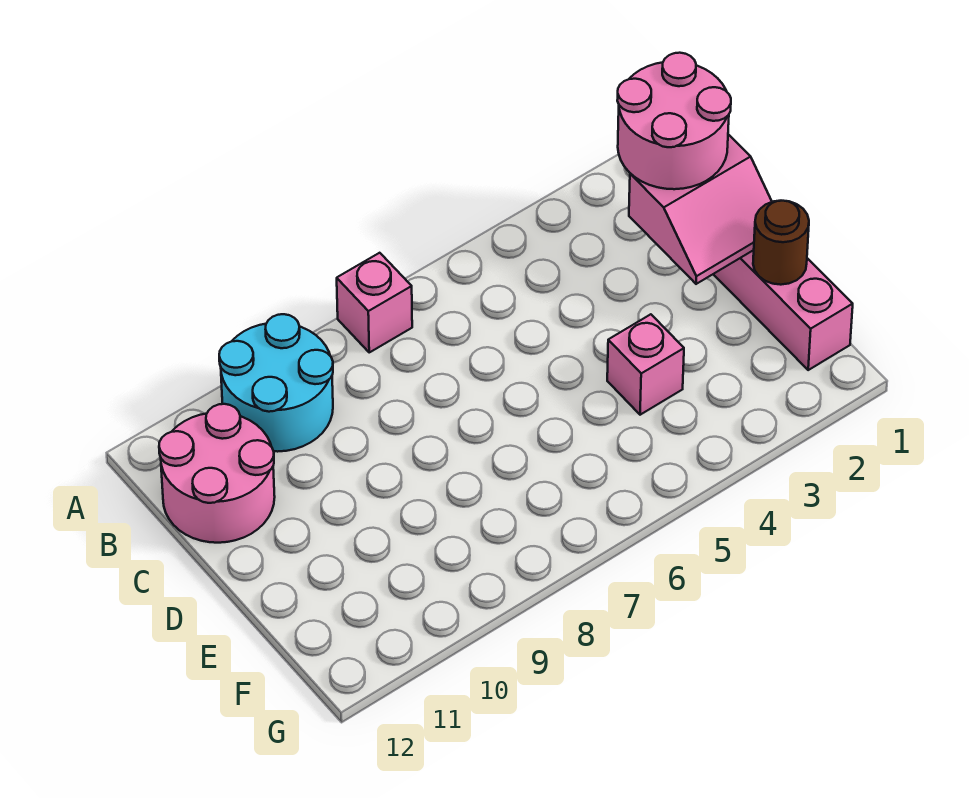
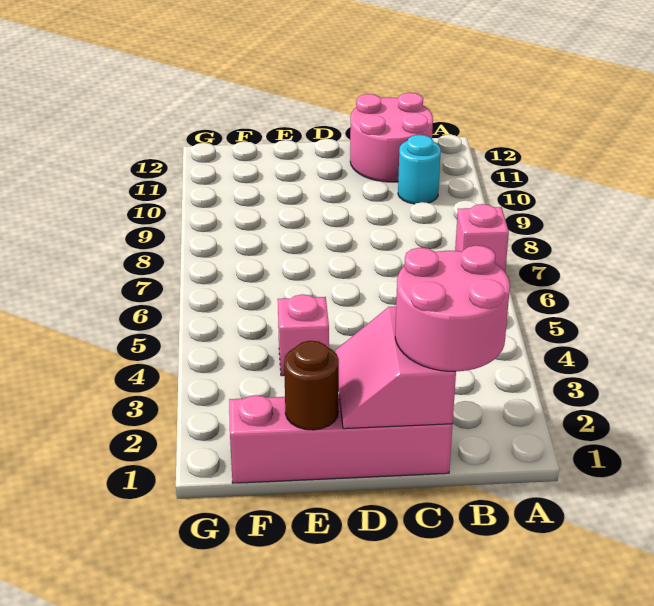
cyan round brick A9:B10 level 1 -> cyan round brick B10 level 1

